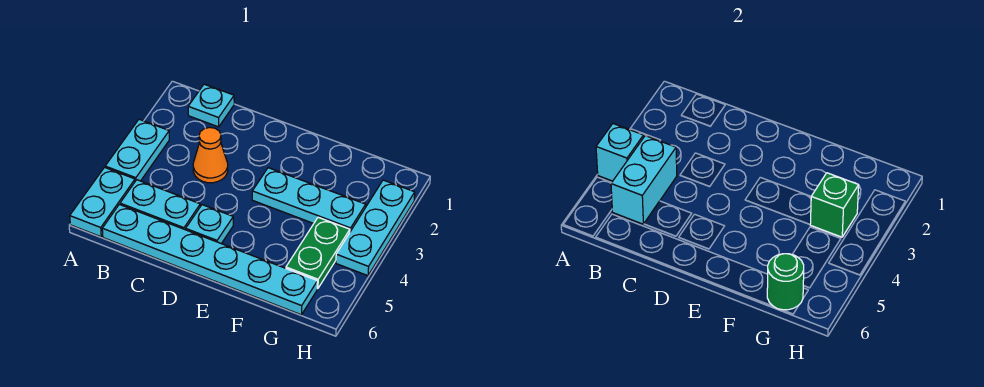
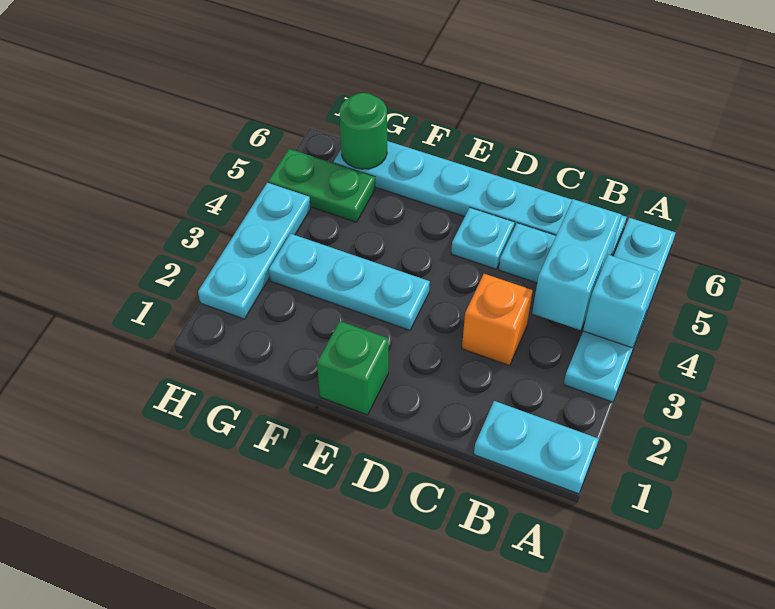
cyan plate B1 level 1 -> cyan plate A1:B1 level 1
orange cone C3 level 1 -> orange brick C3 level 1
green brick G3 level 2 -> green brick E1 level 1
green plate G4:G5 level 1 -> green plate G5:H5 level 1

